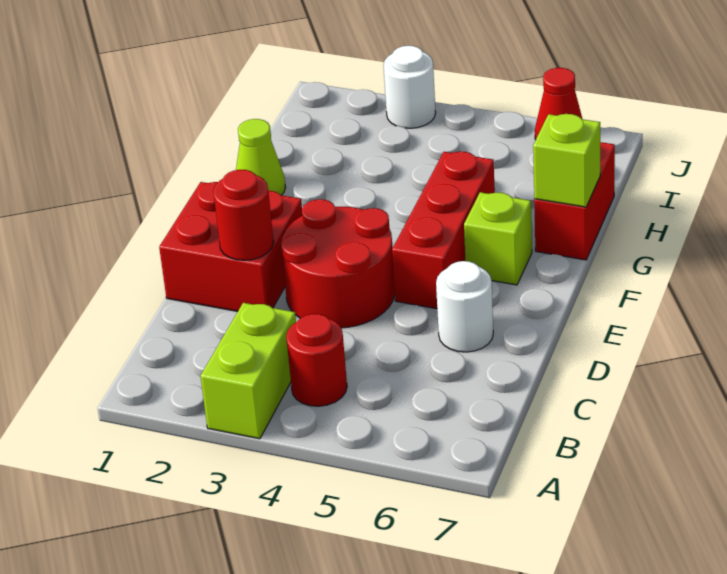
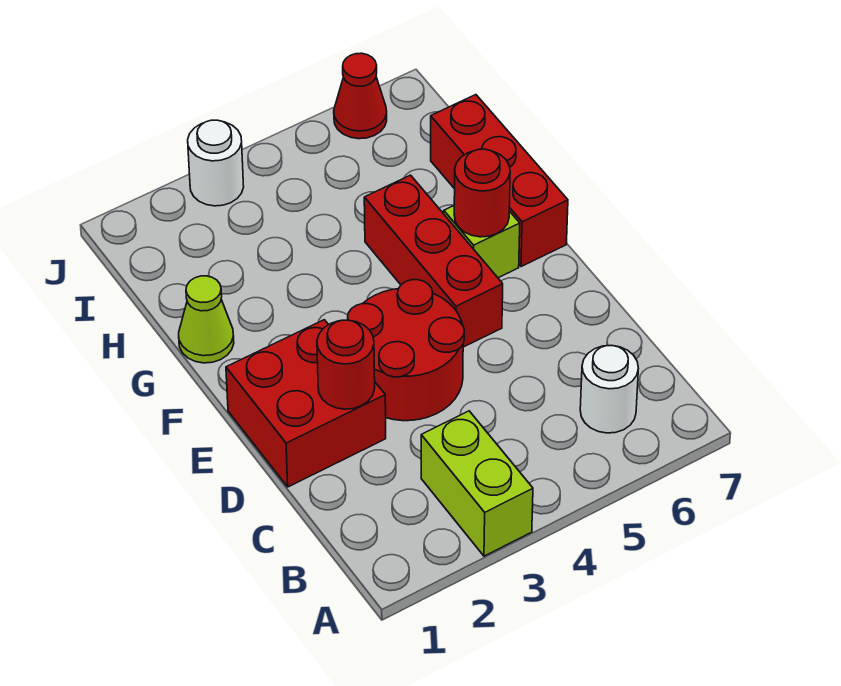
red round brick B4 level 1 -> red round brick F6 level 2
white round brick D6 level 1 -> white round brick B6 level 1
red brick G7:H7 level 1 -> red brick F7:H7 level 1
lime brick G7 level 2 -> none

